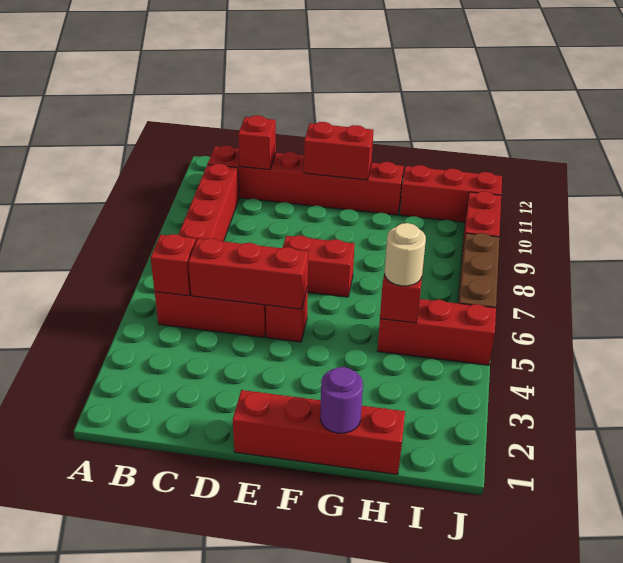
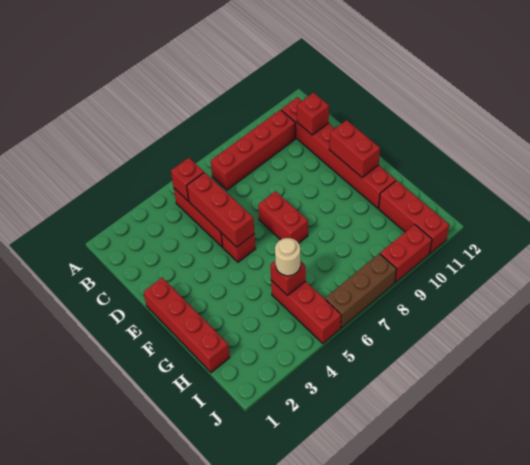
purple round brick G1 level 2 -> none

